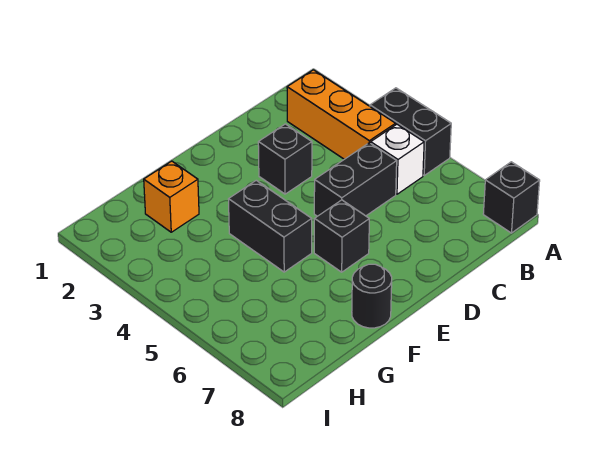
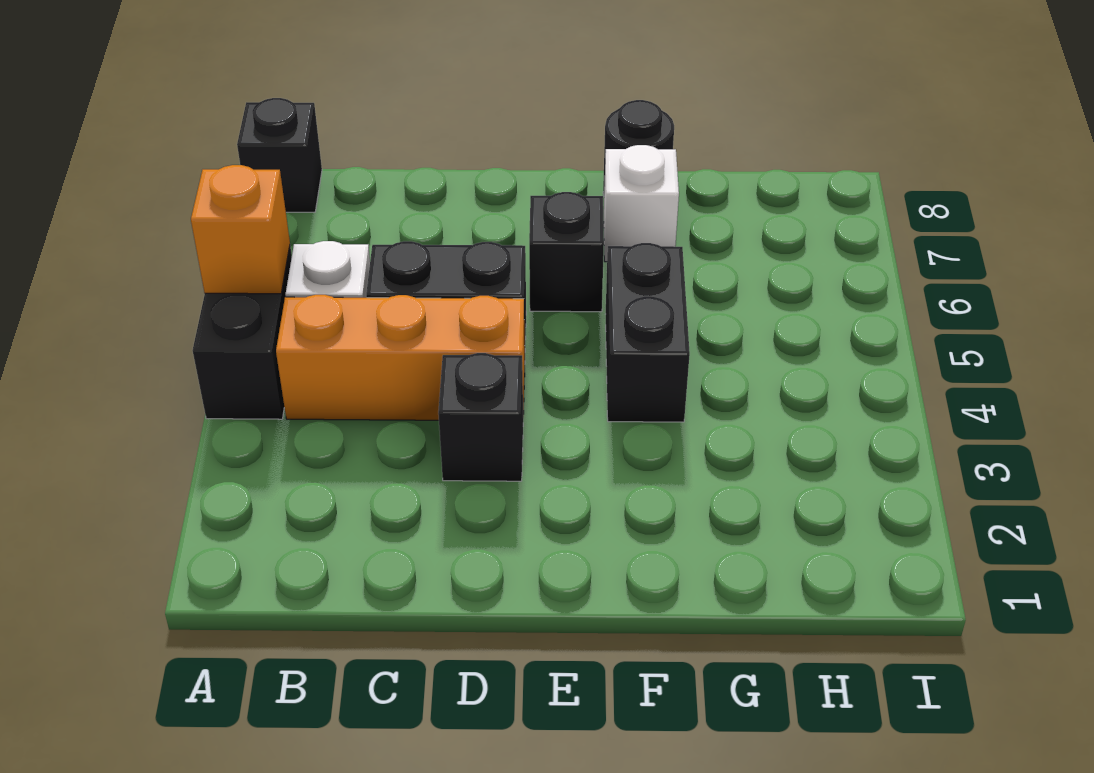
orange brick B2:B4 level 1 -> orange brick B4:D4 level 1
none -> white brick F7 level 1
orange brick G2 level 1 -> orange brick A5 level 2

